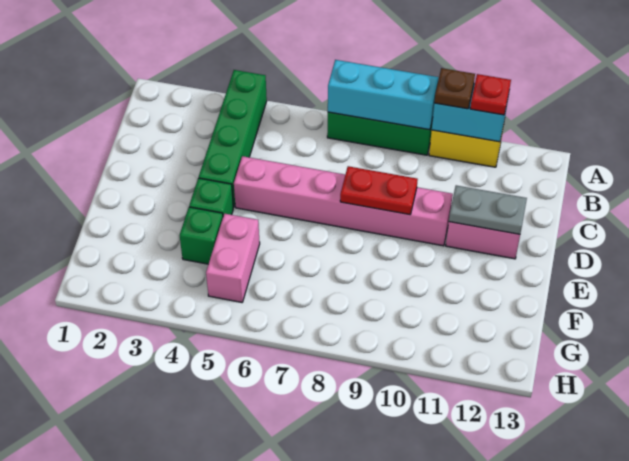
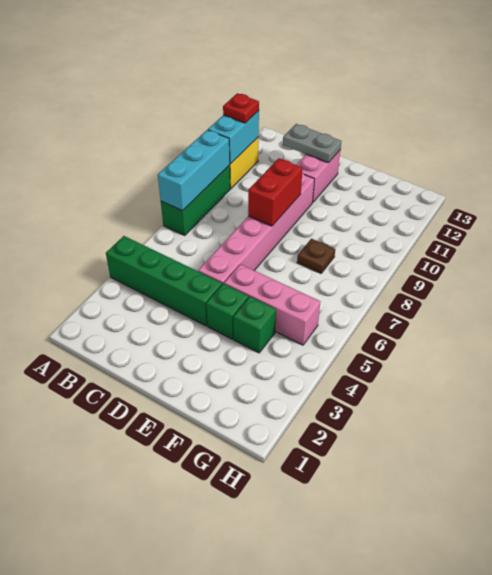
brown plate A10 level 3 -> brown plate F8 level 1
red plate D8:D9 level 2 -> red brick D8:D9 level 2
grey plate D11:D12 level 2 -> grey plate C12:D12 level 2
pink brick F5:G5 level 1 -> pink brick E5:G5 level 1

